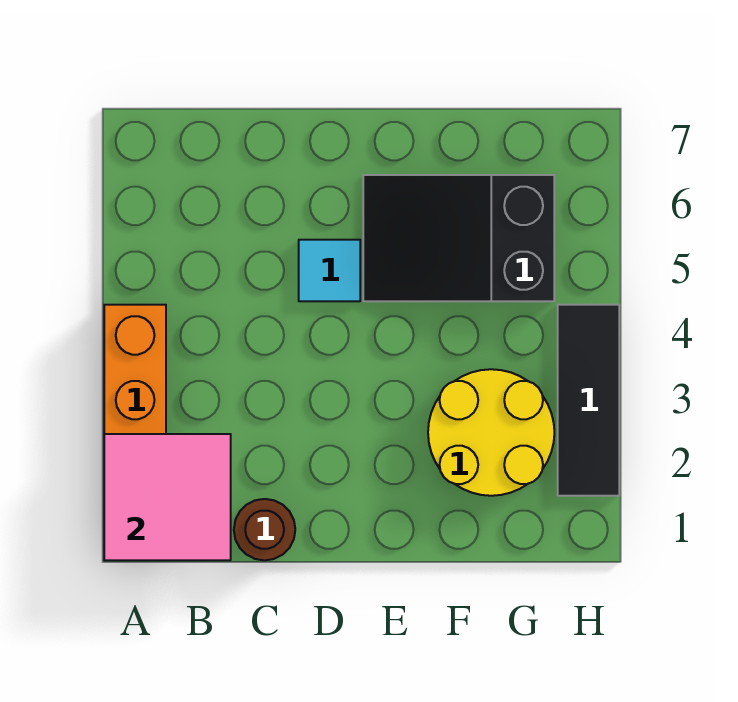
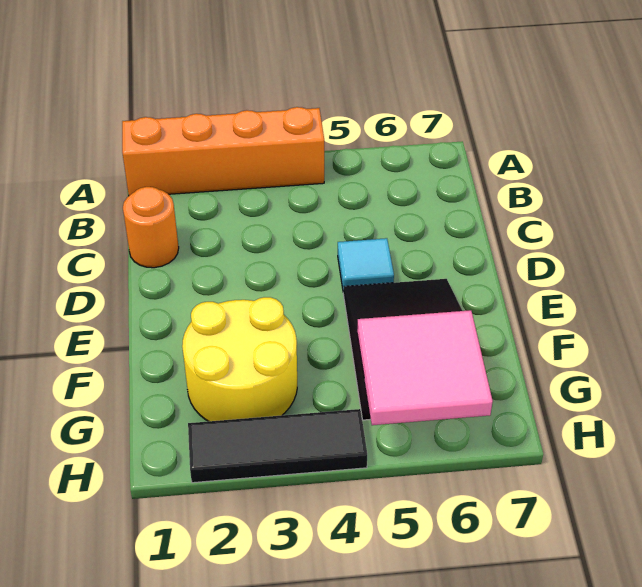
pink tile A1:B2 level 2 -> pink tile G5:H6 level 2
brown round brick C1 level 1 -> orange round brick C1 level 1

